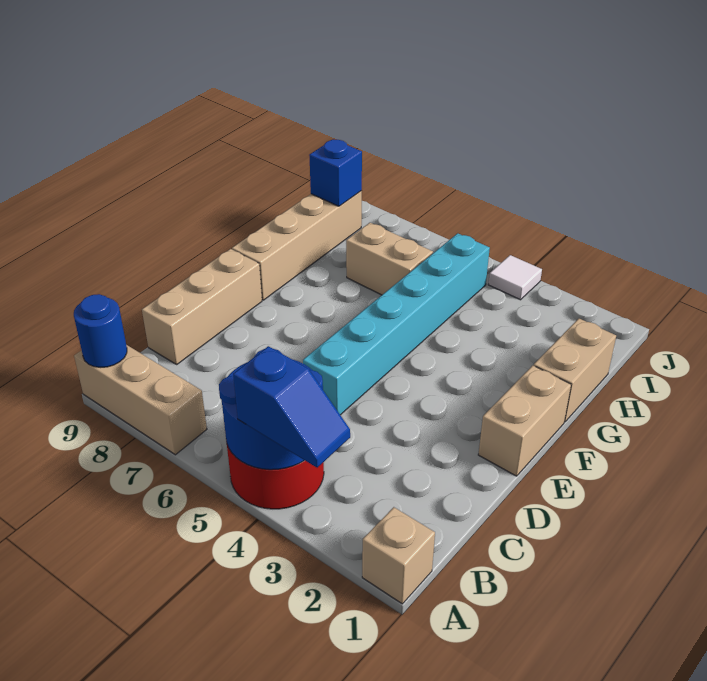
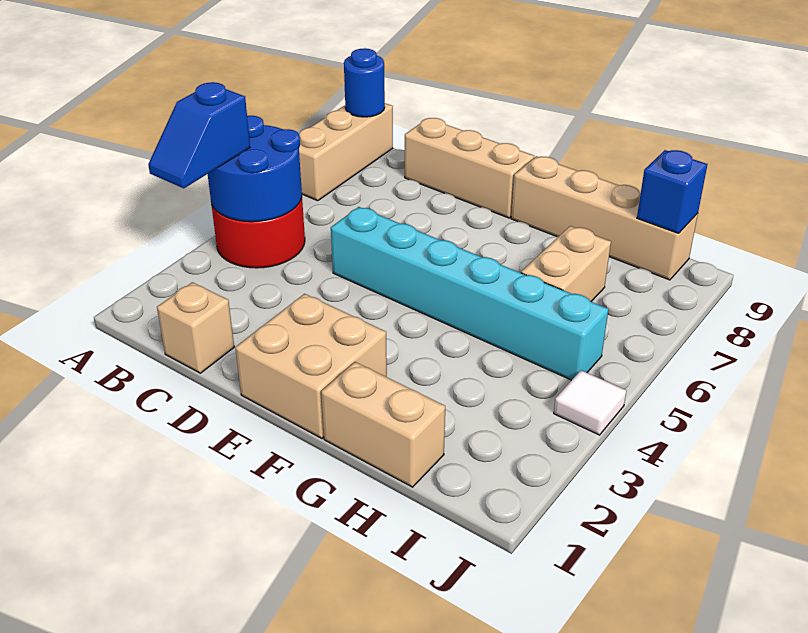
tan brick A1 level 1 -> tan brick C1 level 1
tan brick E1:F1 level 1 -> tan brick E1:F2 level 1

